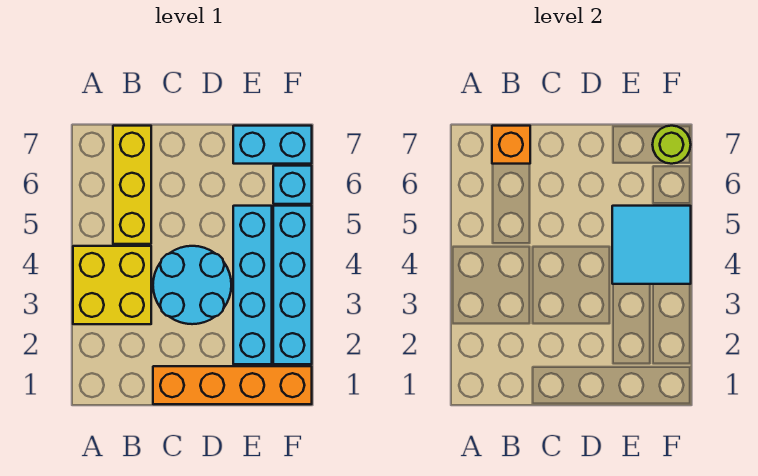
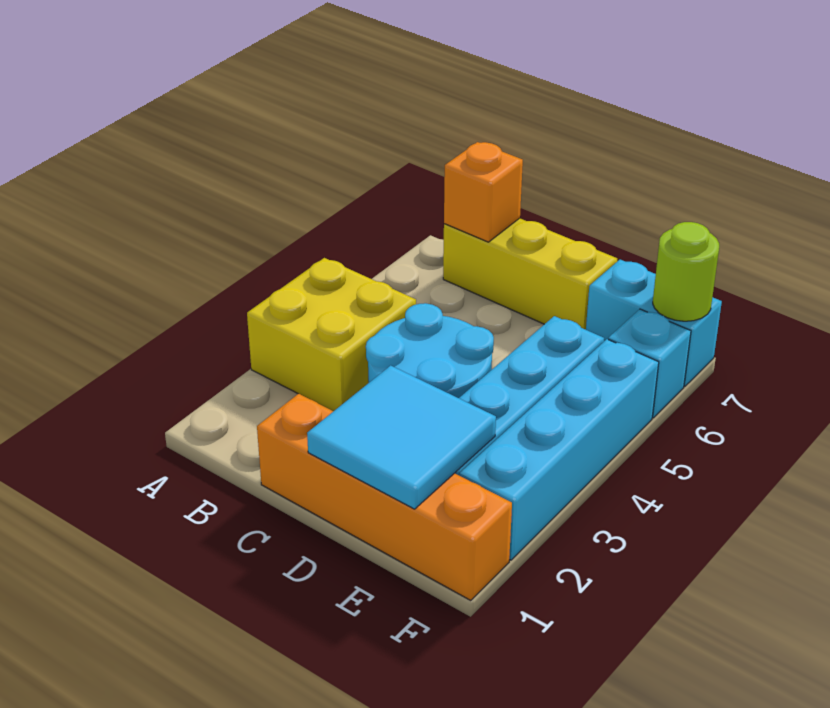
yellow brick B5:B7 level 1 -> yellow brick B7:D7 level 1
cyan tile E4:F5 level 2 -> cyan tile D1:E2 level 2

